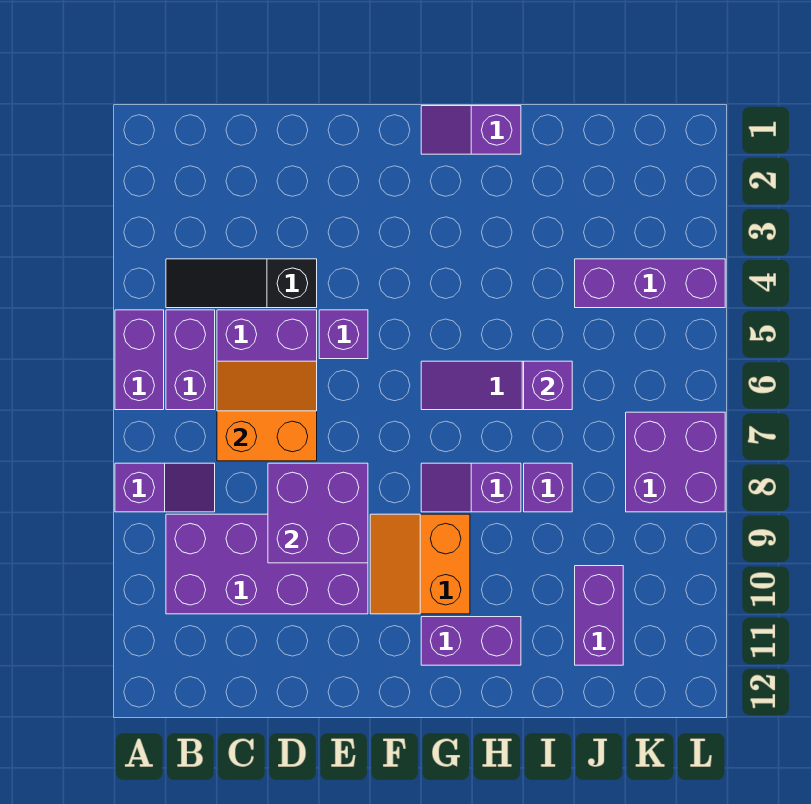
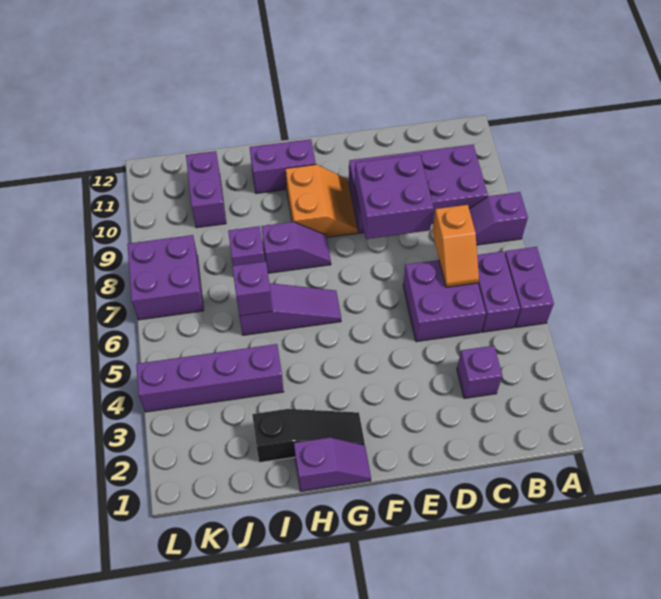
black slope B4:D4 level 1 top D -> black slope G2:I2 level 1 top I
orange slope C6:D7 level 2 top 7 -> orange slope C6:C7 level 2 top 7
purple brick E5 level 1 -> purple brick C3 level 1
purple brick J4:L4 level 1 -> purple brick I4:L4 level 1

